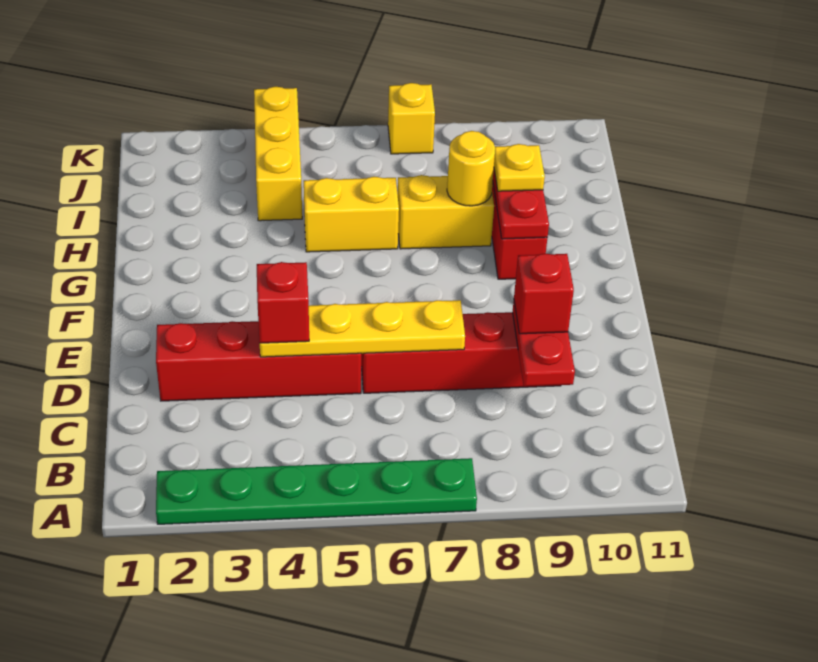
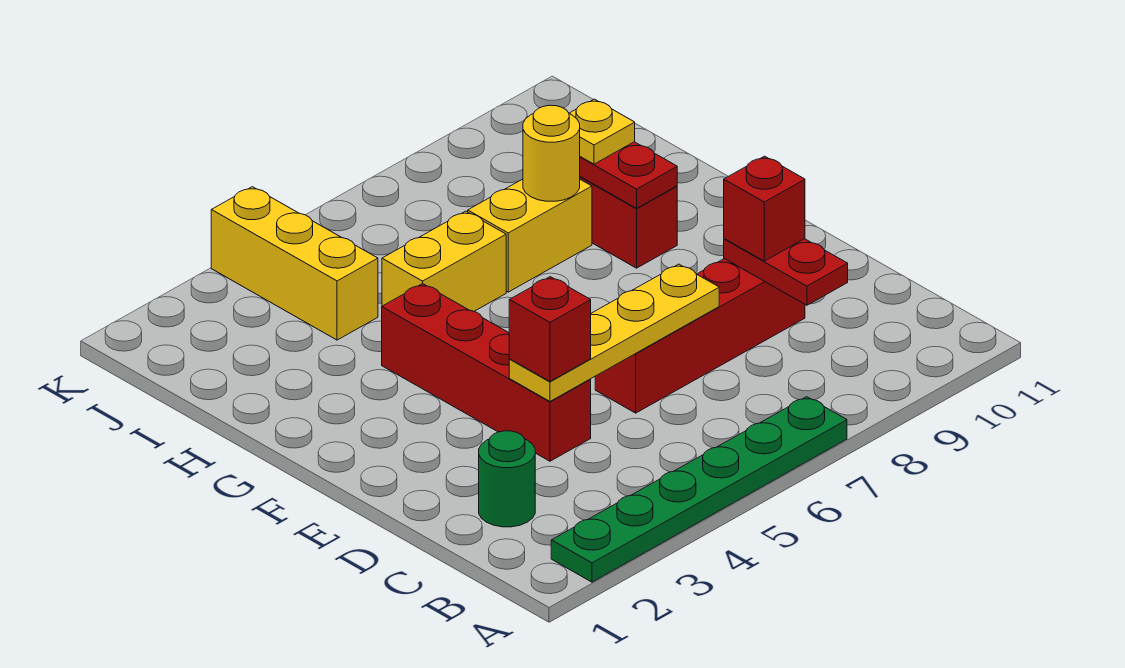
none -> green round brick C2 level 1
red brick D2:D5 level 1 -> red brick D4:G4 level 1
yellow brick K7 level 1 -> none

